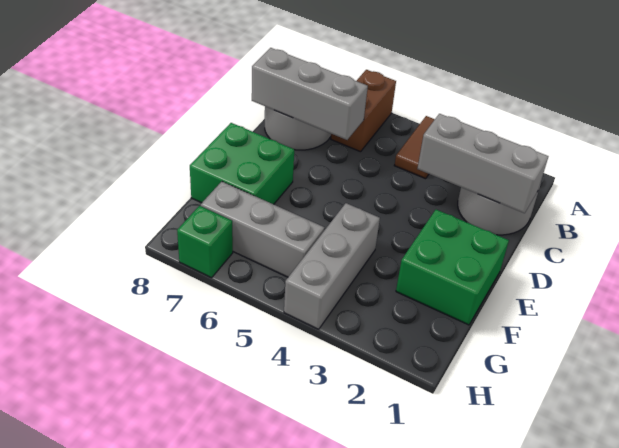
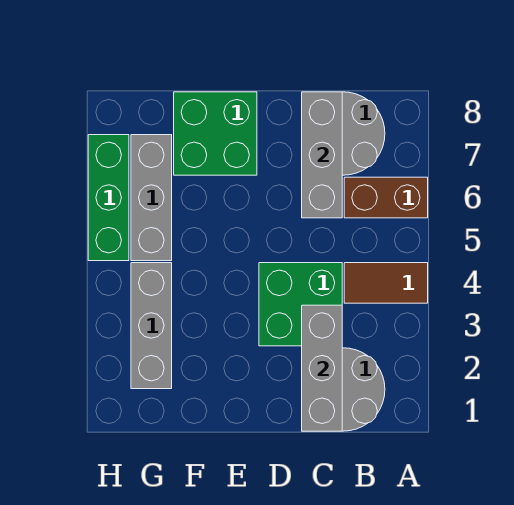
green brick E1:F2 level 1 -> green brick C3:D4 level 1
grey brick F4:H4 level 1 -> grey brick G2:G4 level 1
green brick H7 level 1 -> green brick H5:H7 level 1

